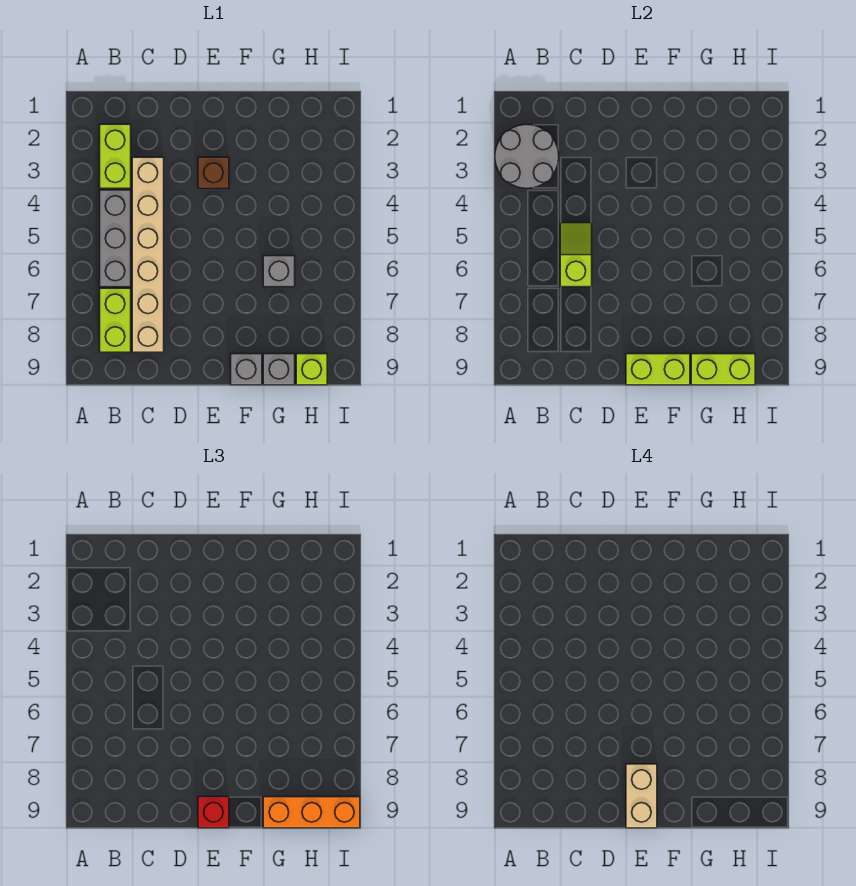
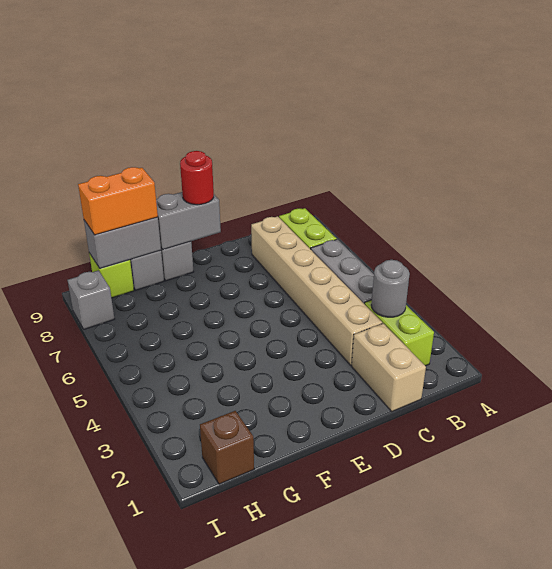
grey round brick A2:B3 level 2 -> grey round brick B3 level 2
lime slope C5:C6 level 2 top 6 -> none
brown brick E3 level 1 -> brown brick H1 level 1
tan brick E8:E9 level 4 -> tan brick C1:C2 level 1
lime brick E9:F9 level 2 -> grey brick E9:F9 level 2
red brick E9 level 3 -> red round brick E9 level 3
grey brick G6 level 1 -> grey brick I8 level 1
lime brick G9:H9 level 2 -> grey brick G9:H9 level 2
orange brick G9:I9 level 3 -> orange brick G9:H9 level 3

